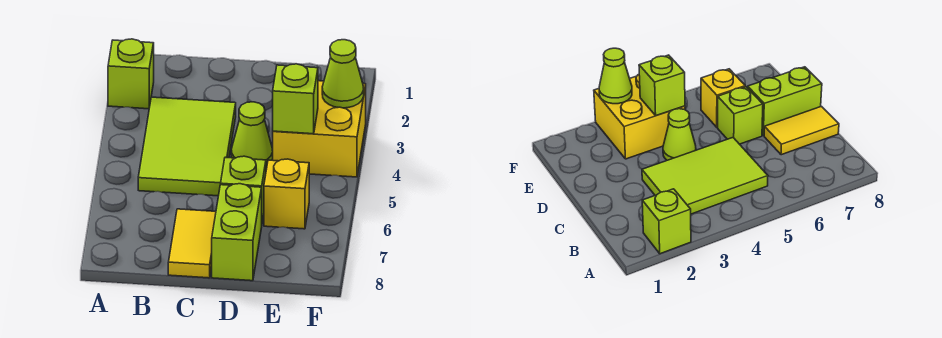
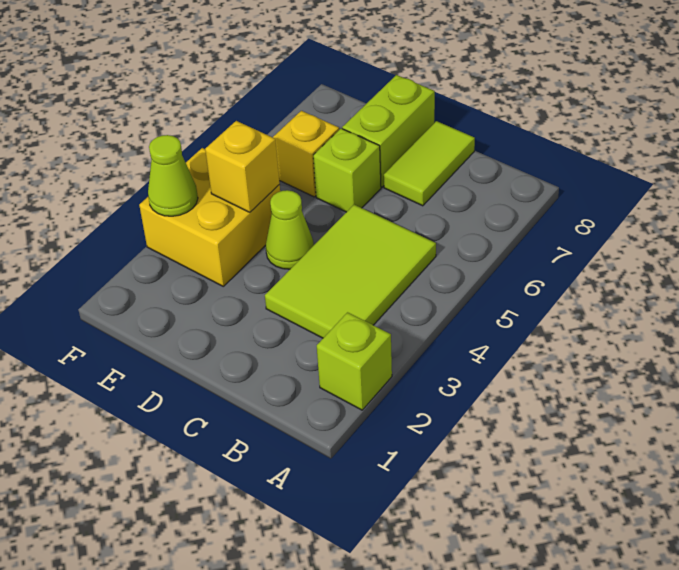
yellow tile C7:C8 level 1 -> lime tile C7:C8 level 1
lime brick E4 level 2 -> yellow brick E4 level 2

